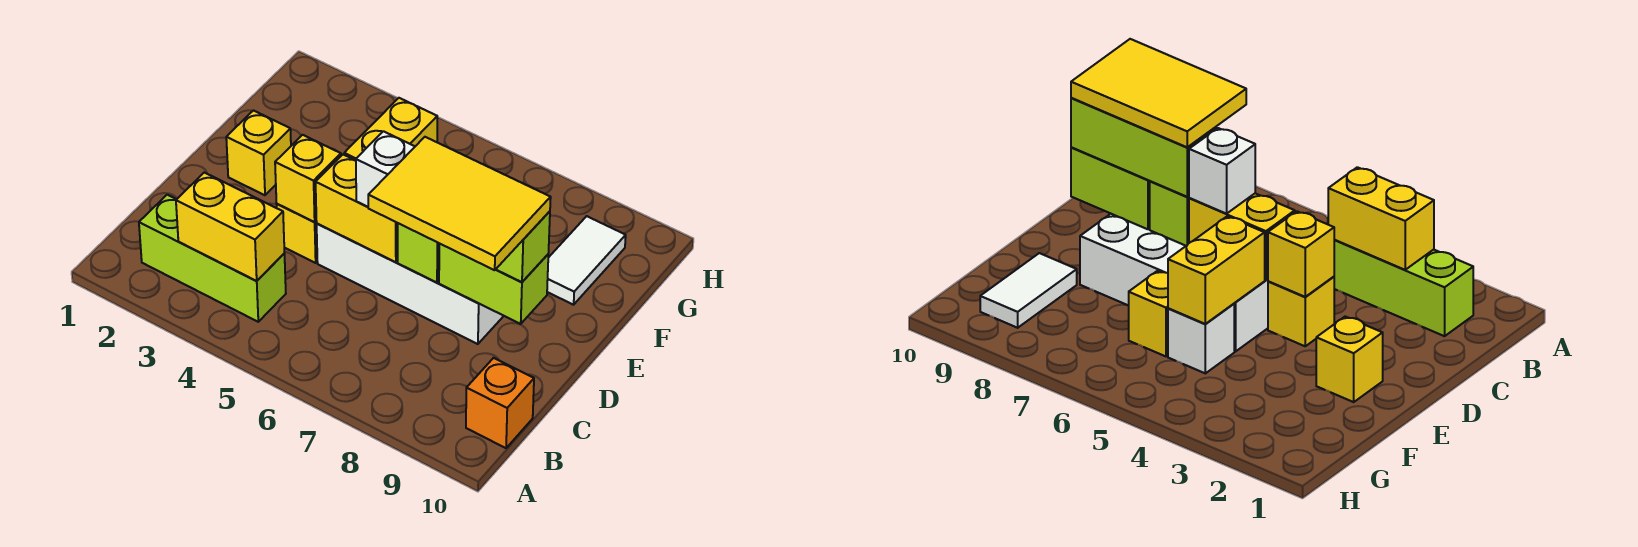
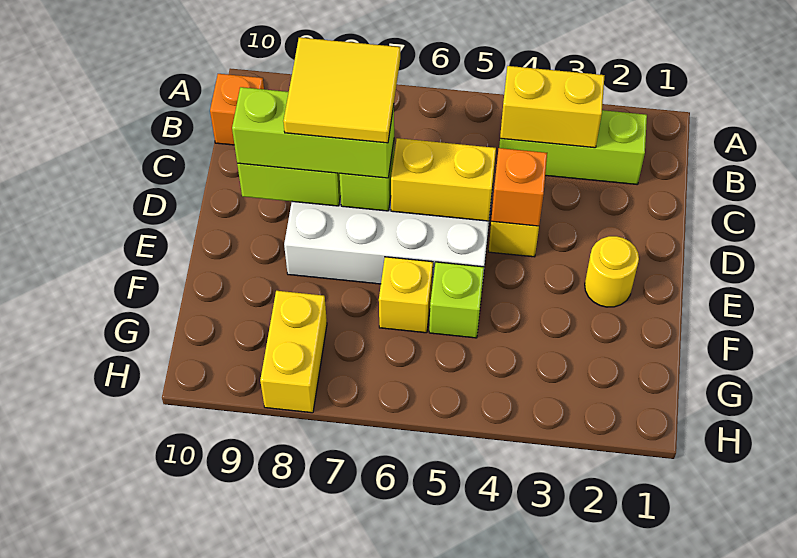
yellow tile C7:D9 level 4 -> yellow tile C7:D8 level 4
yellow brick D4 level 2 -> orange brick D4 level 2
white brick D6 level 3 -> none
yellow brick E2 level 1 -> yellow round brick E2 level 1
yellow brick E5:F5 level 2 -> yellow brick G8:H8 level 1
white brick F5 level 1 -> lime brick F5 level 1
white tile F9:G9 level 1 -> none

